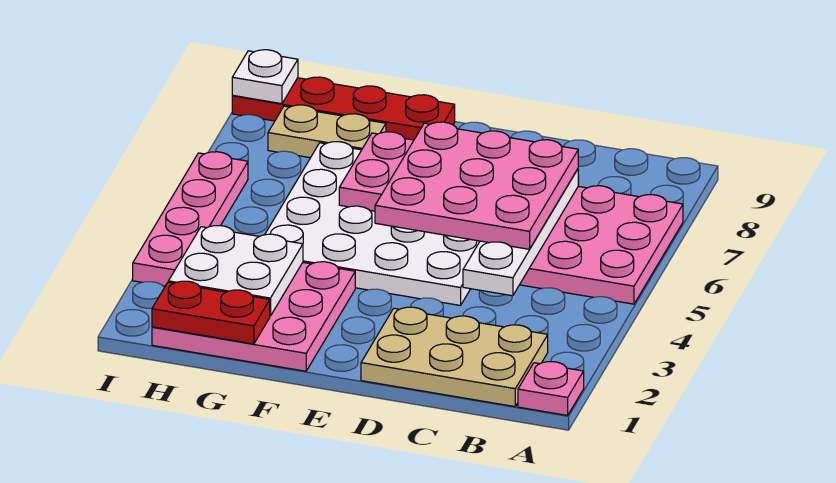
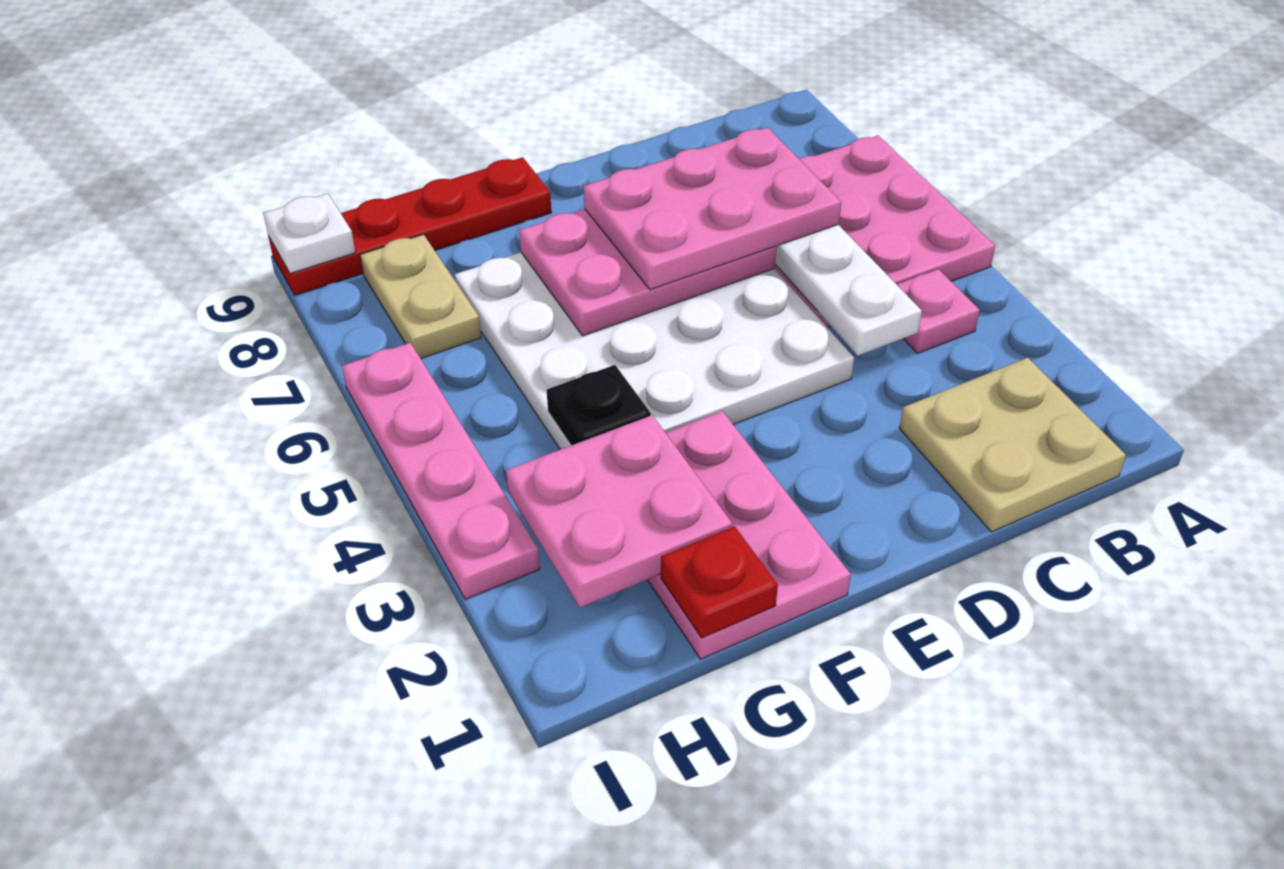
pink plate A1 level 1 -> pink plate B4 level 1
tan plate B1:D2 level 1 -> tan plate B1:C2 level 1
pink plate C5:E7 level 3 -> pink plate C6:E7 level 3
pink plate F1:H3 level 1 -> pink plate F1:G3 level 1
red plate G1:H1 level 2 -> red plate G1 level 2
white plate G2:H3 level 2 -> pink plate G2:H3 level 2
none -> black plate G4 level 2
tan plate G8:H8 level 1 -> tan plate H7:H8 level 1

